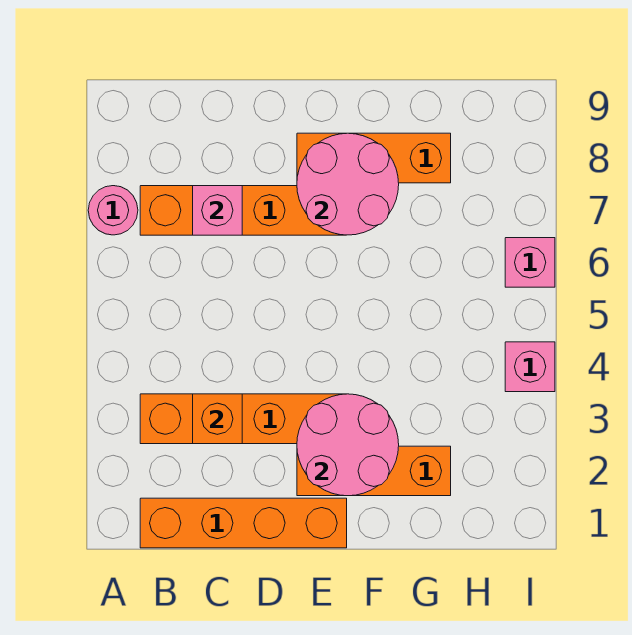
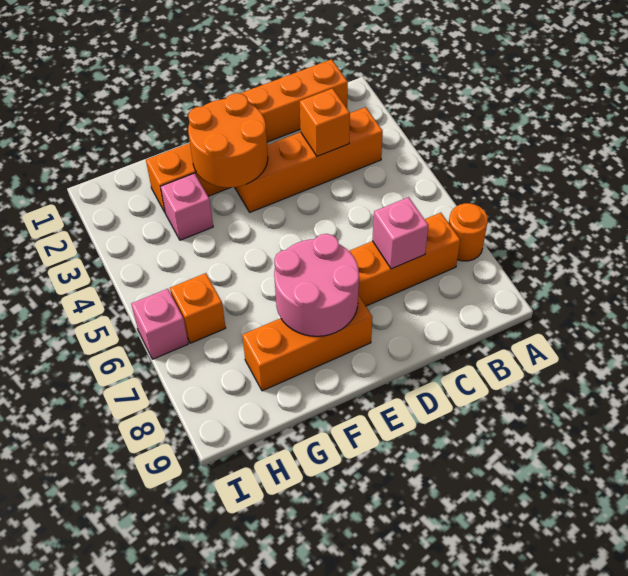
pink round brick A7 level 1 -> orange round brick A7 level 1
pink round brick E2:F3 level 2 -> orange round brick E2:F3 level 2
none -> orange brick H6 level 1
pink brick I4 level 1 -> pink brick G3 level 1

